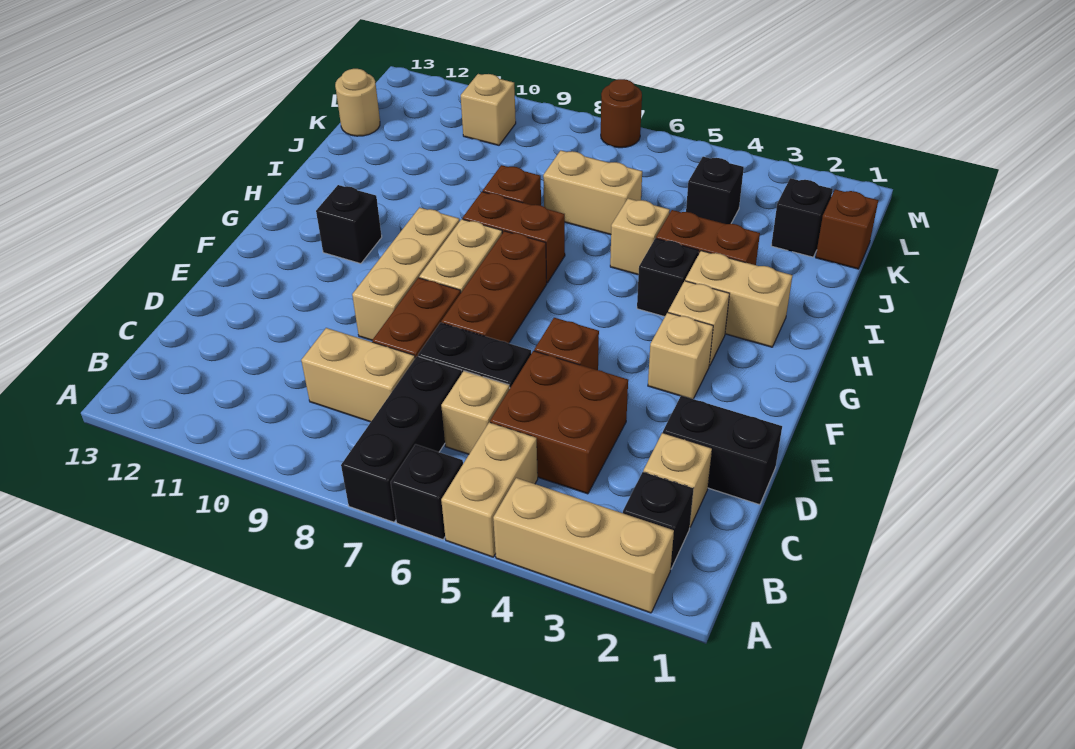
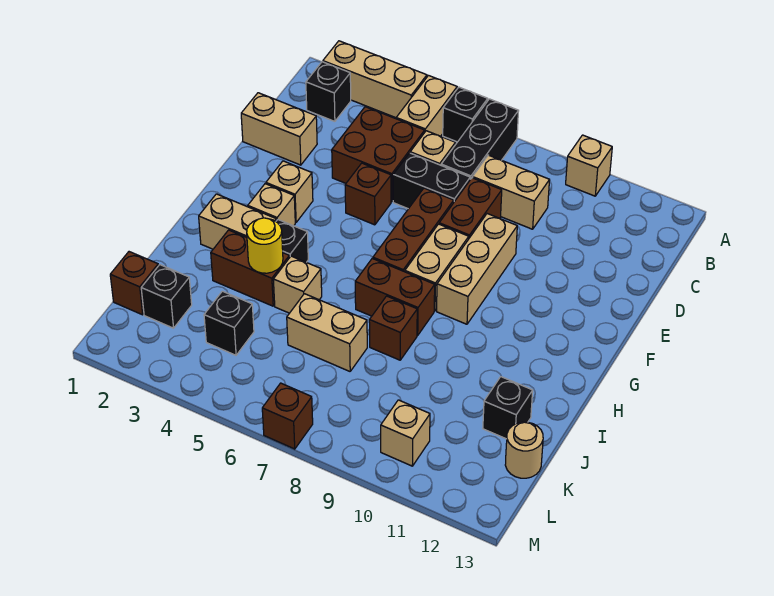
tan brick C2 level 1 -> tan brick A10 level 1
black brick D1:D2 level 1 -> tan brick D1:D2 level 1
black brick G11 level 1 -> black brick J12 level 1
none -> yellow round brick I4 level 2
brown round brick M7 level 1 -> brown brick M7 level 1

